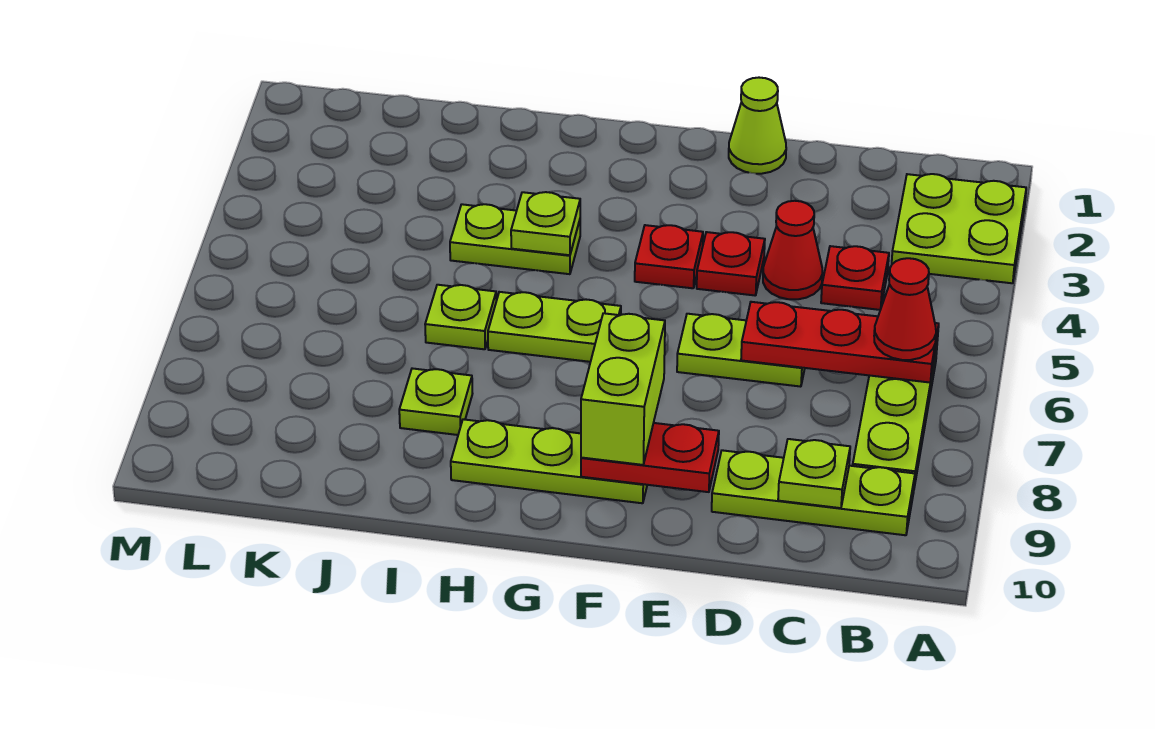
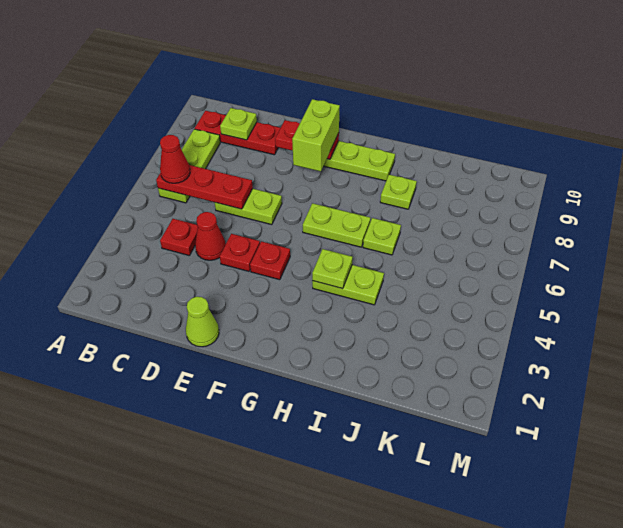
lime plate A2:B3 level 1 -> none
lime plate B9:D9 level 1 -> red plate B9:D9 level 1

